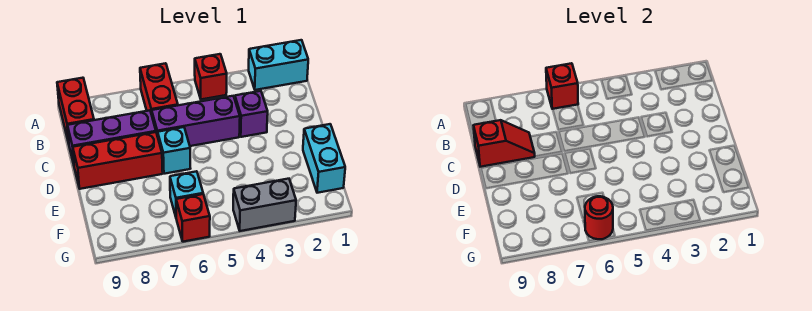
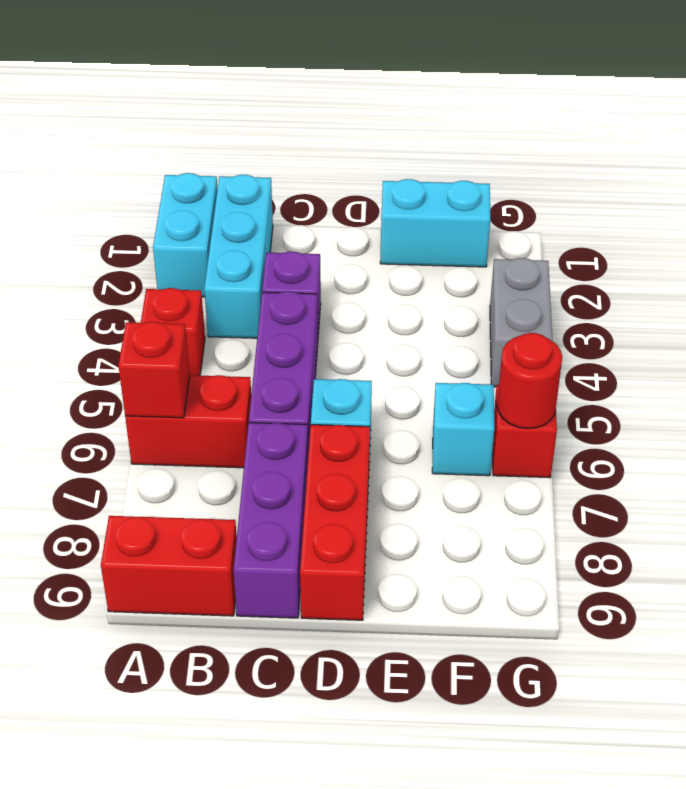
none -> cyan brick B1:B3 level 1
red slope C8:C9 level 2 top 9 -> none

